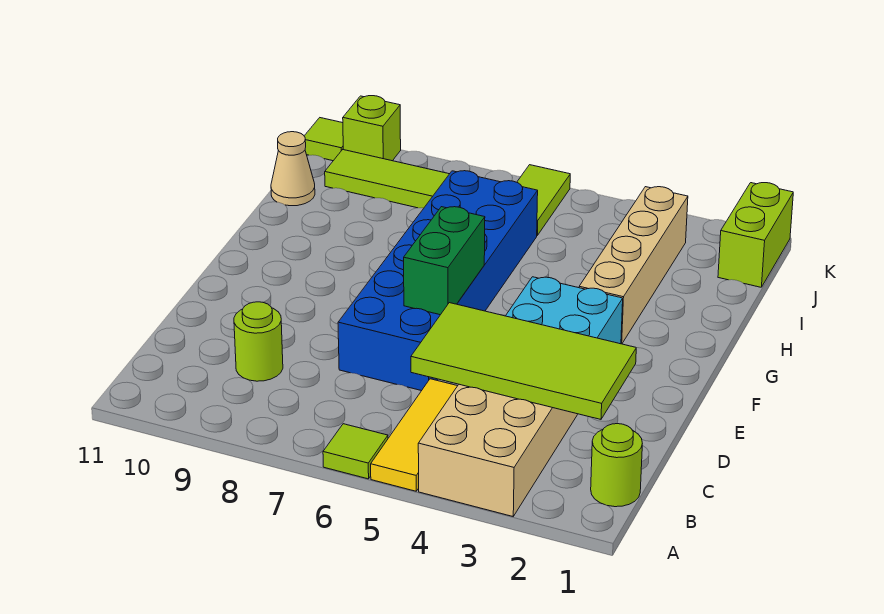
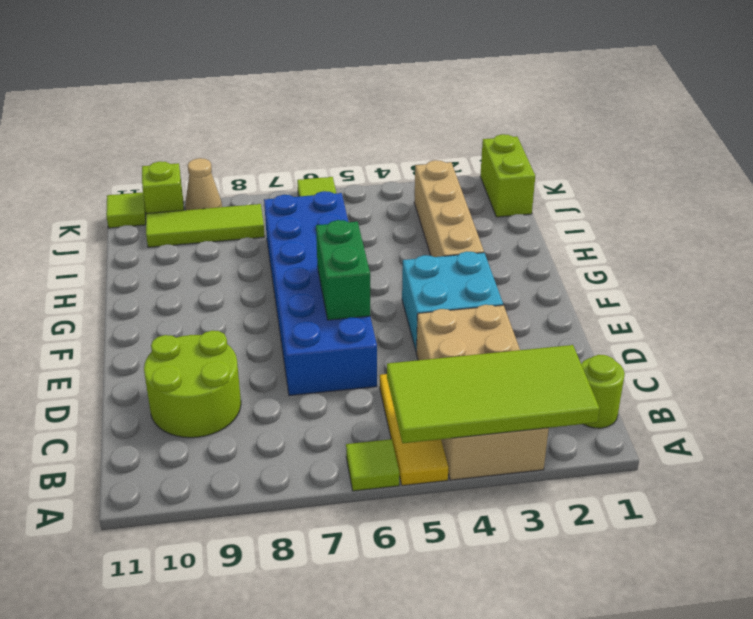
lime tile C2:D5 level 2 -> lime tile A2:B5 level 2
lime round brick C9 level 1 -> lime round brick C9:D10 level 1
tan cone I11 level 1 -> tan cone K9 level 1

